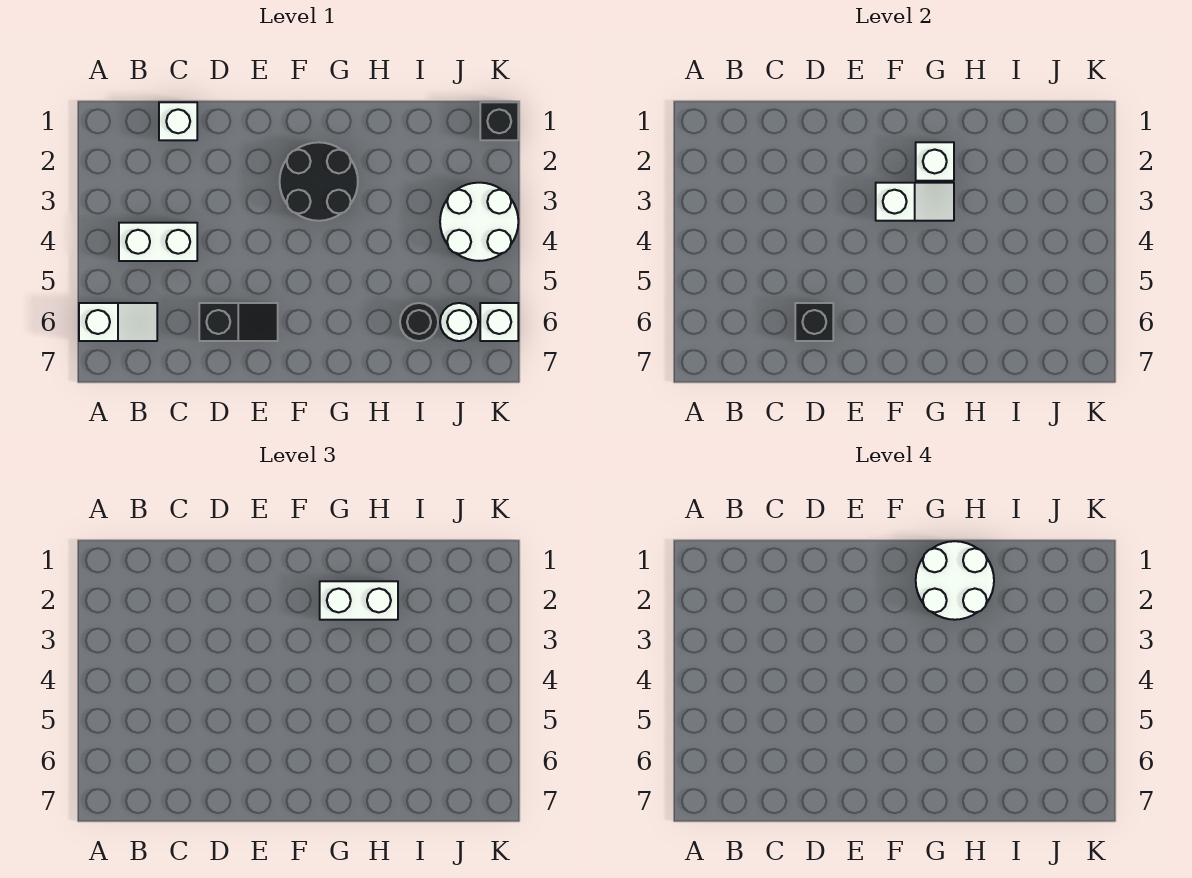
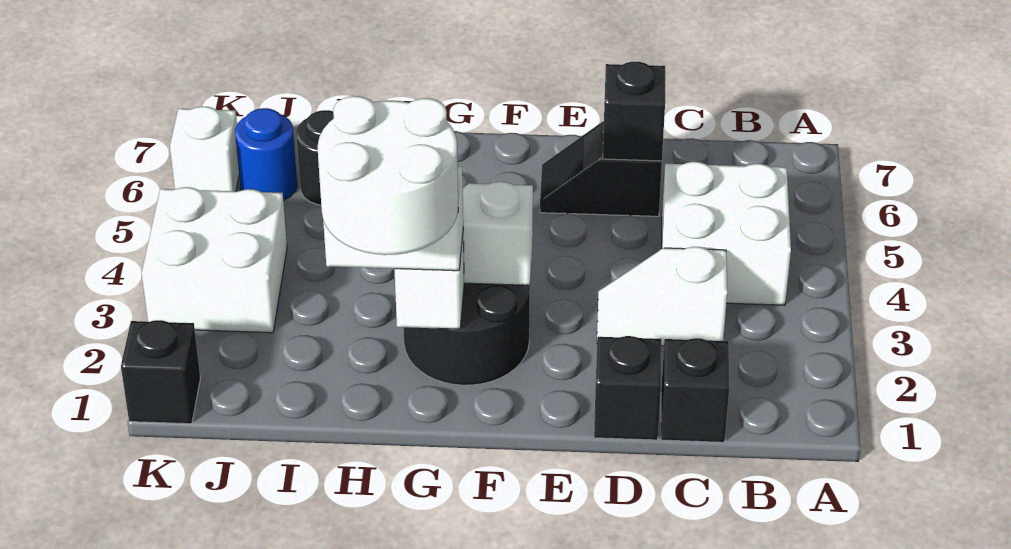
white slope A6:B6 level 1 top A -> white slope C3:D3 level 1 top C
white brick B4:C4 level 1 -> white brick B4:C5 level 1
white brick C1 level 1 -> black brick C1 level 1
none -> black brick D1 level 1
white round brick J3:K4 level 1 -> white brick J3:K4 level 1
white round brick J6 level 1 -> blue round brick J6 level 1

